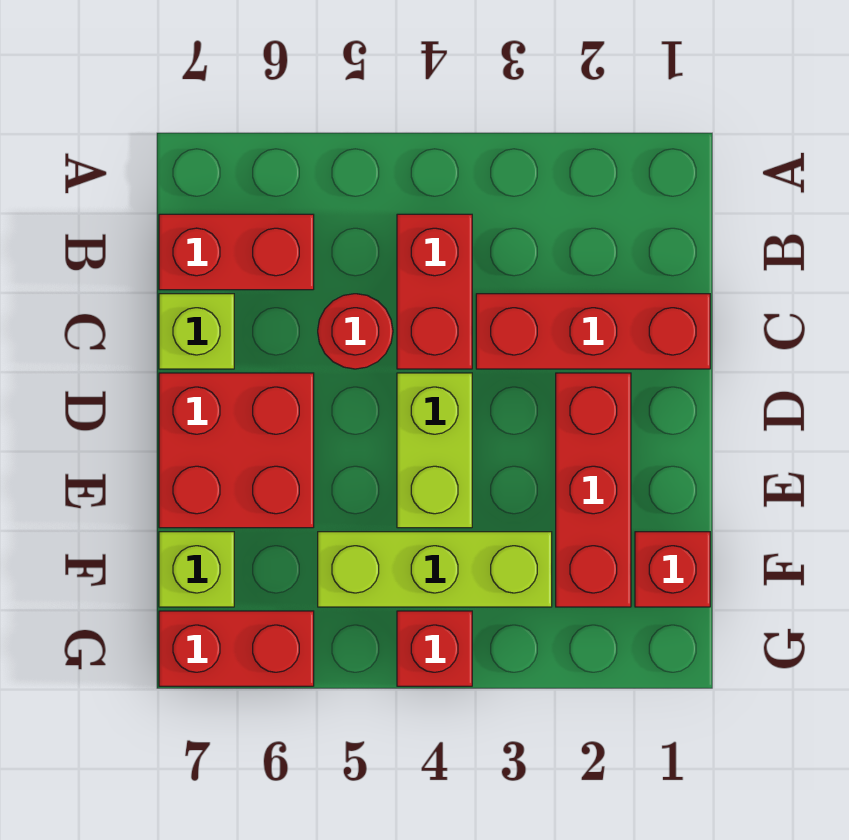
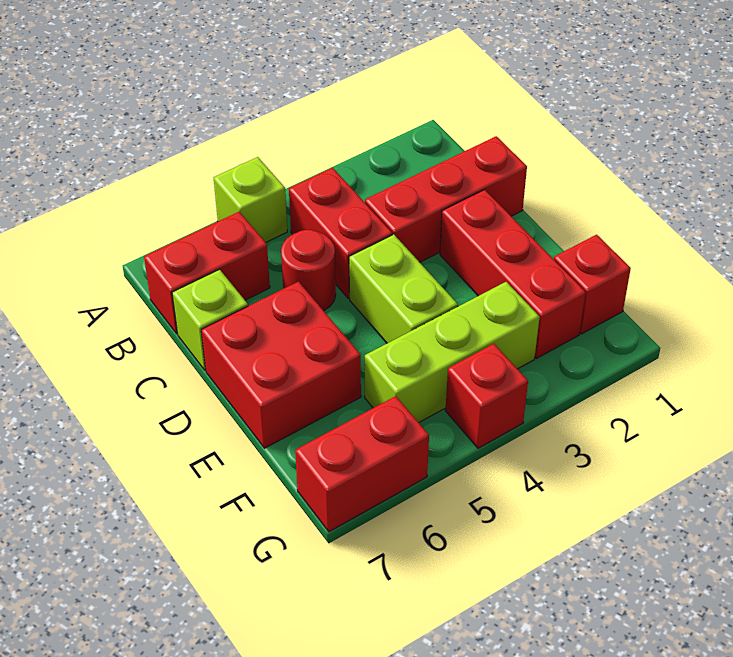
lime brick F7 level 1 -> lime brick A5 level 1

